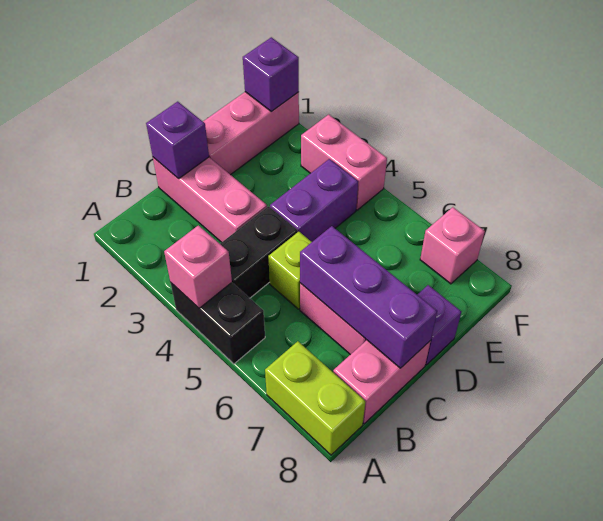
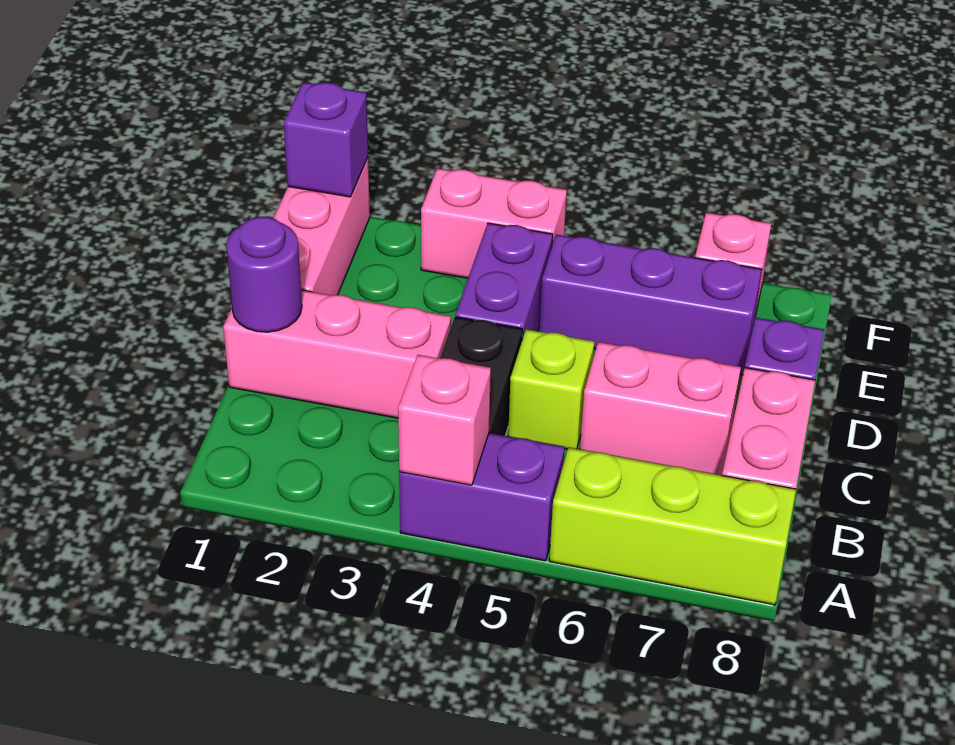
black brick A4:A5 level 1 -> purple brick A4:A5 level 1
lime brick A7:A8 level 1 -> lime brick A6:A8 level 1
purple brick C1 level 2 -> purple round brick C1 level 2
purple brick C6:C8 level 2 -> purple brick E5:E7 level 1

